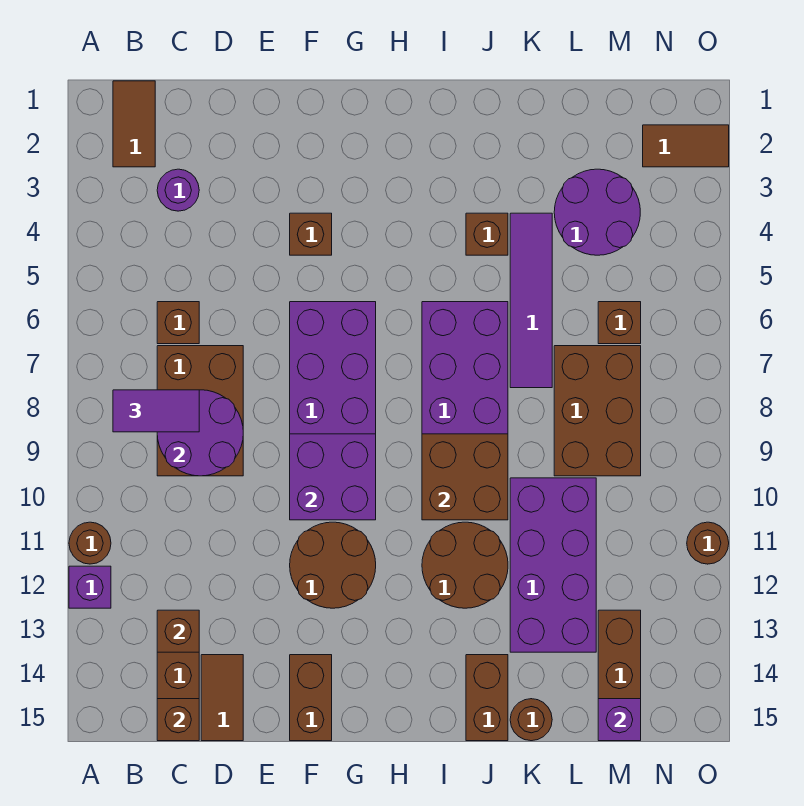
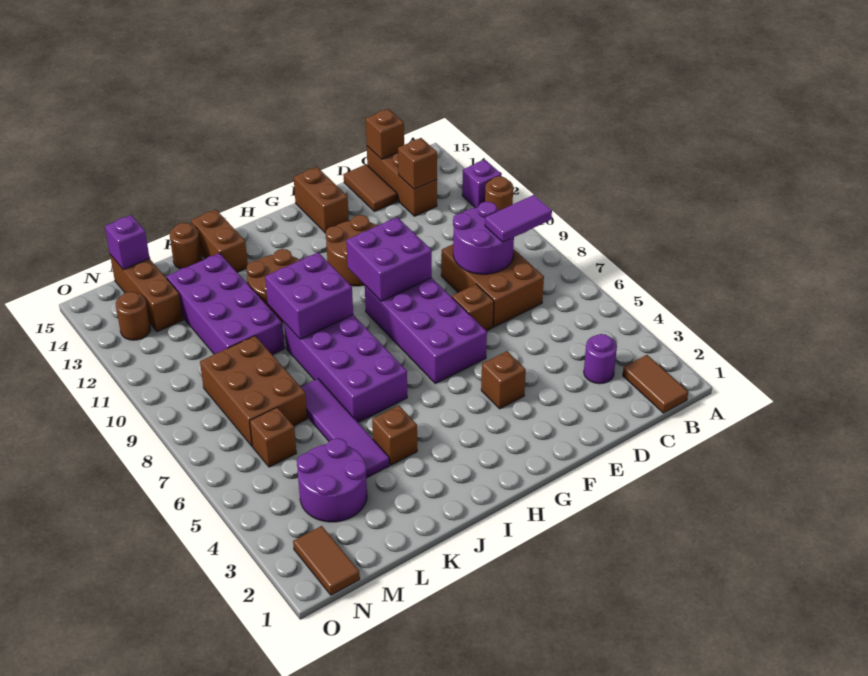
brown brick C6 level 1 -> brown brick E7 level 1
brown brick I9:J10 level 2 -> purple brick I9:J10 level 2
brown tile N2:O2 level 1 -> brown tile N1:N2 level 1
brown round brick O11 level 1 -> brown round brick N13 level 1

